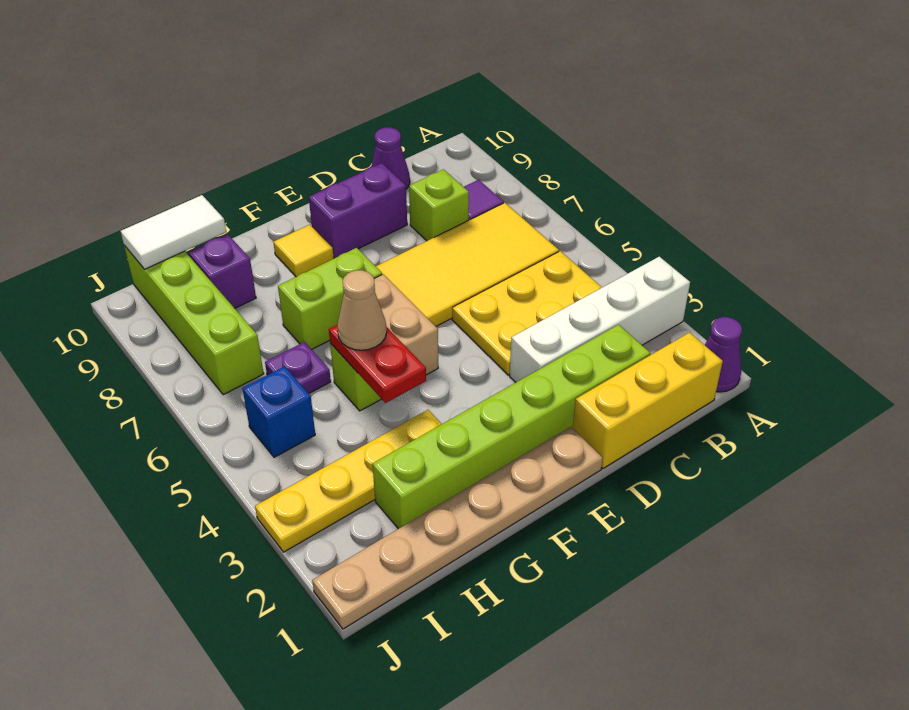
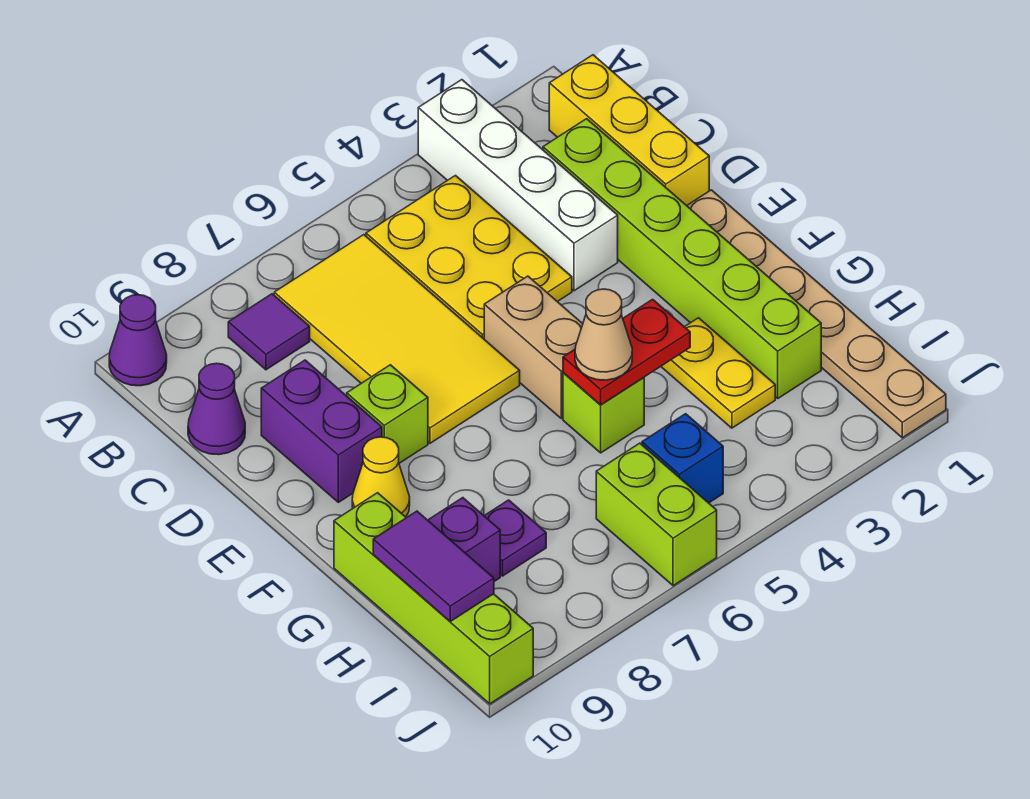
purple cone A1 level 1 -> purple cone A10 level 1
lime brick C8 level 1 -> lime brick E8 level 1
tan brick F5:F6 level 1 -> tan brick E5:F5 level 1
lime brick F7:G7 level 1 -> lime brick I6:J6 level 1
yellow tile F9 level 1 -> yellow cone F9 level 1
yellow plate G3:J3 level 1 -> yellow plate G3:H3 level 1
purple plate H6 level 1 -> purple plate H8 level 1
white tile H10:I10 level 2 -> purple tile H10:I10 level 2
lime brick I7:I10 level 1 -> lime brick G10:J10 level 1

